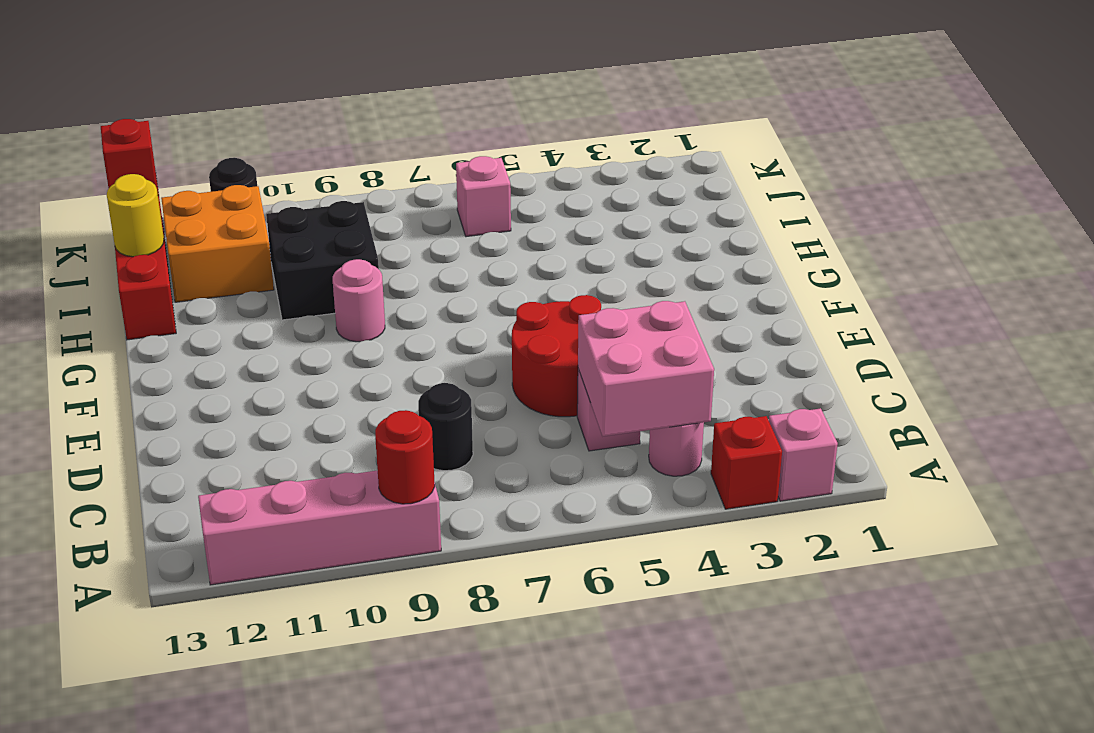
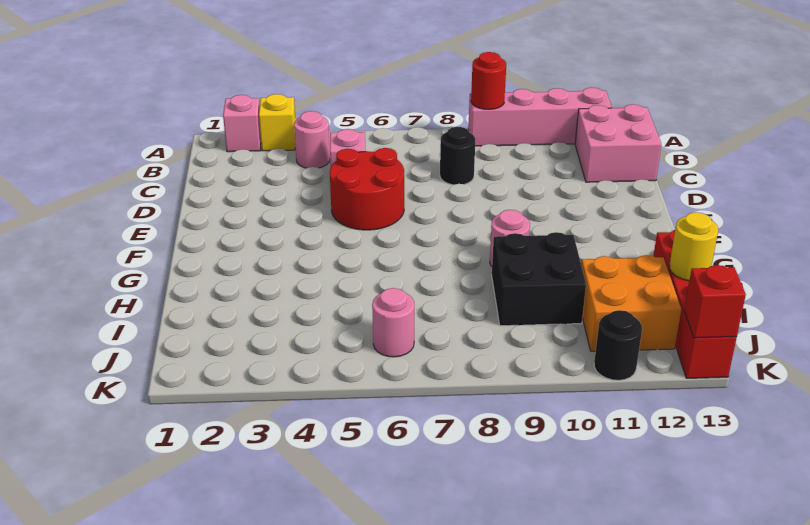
red brick A3 level 1 -> yellow brick A3 level 1
pink brick B4:C5 level 2 -> pink brick B12:C13 level 1
pink brick J6 level 1 -> pink round brick J6 level 1

